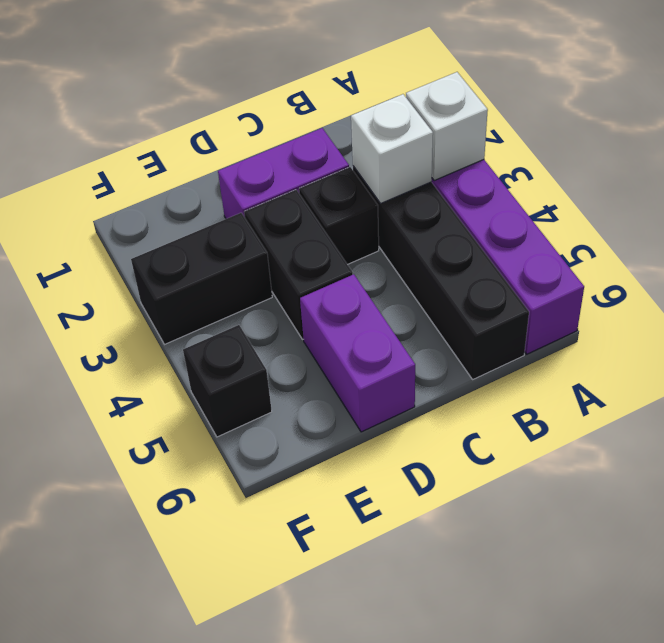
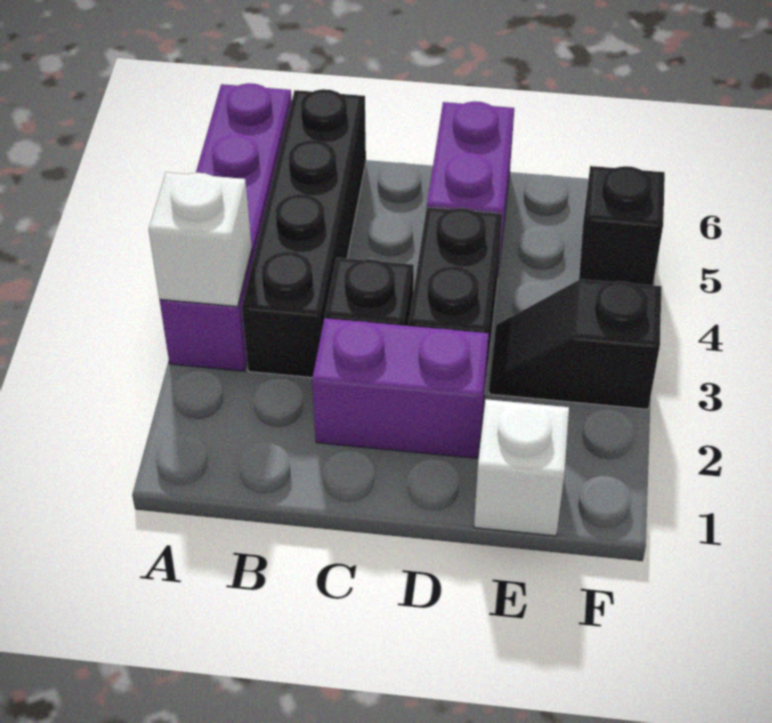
white brick B3 level 2 -> white brick E1 level 1
black brick E3:F3 level 1 -> black slope E3:F3 level 1 top F

